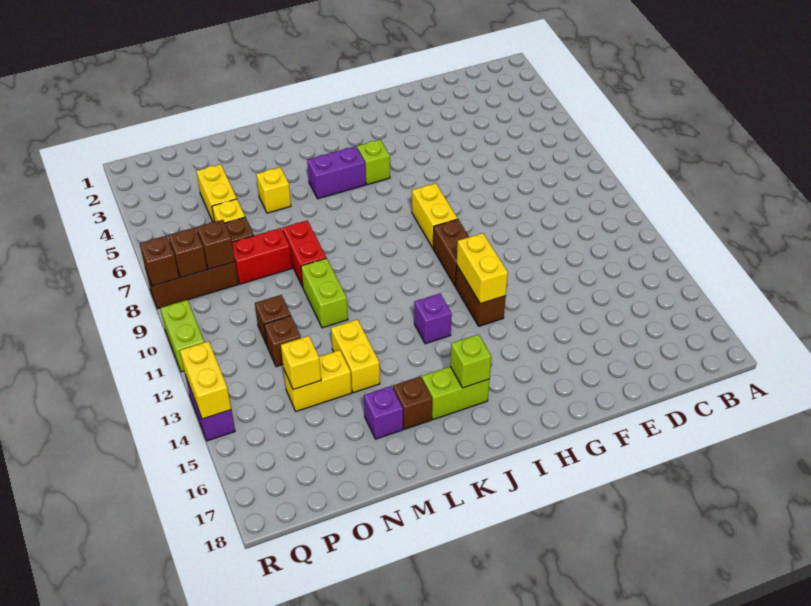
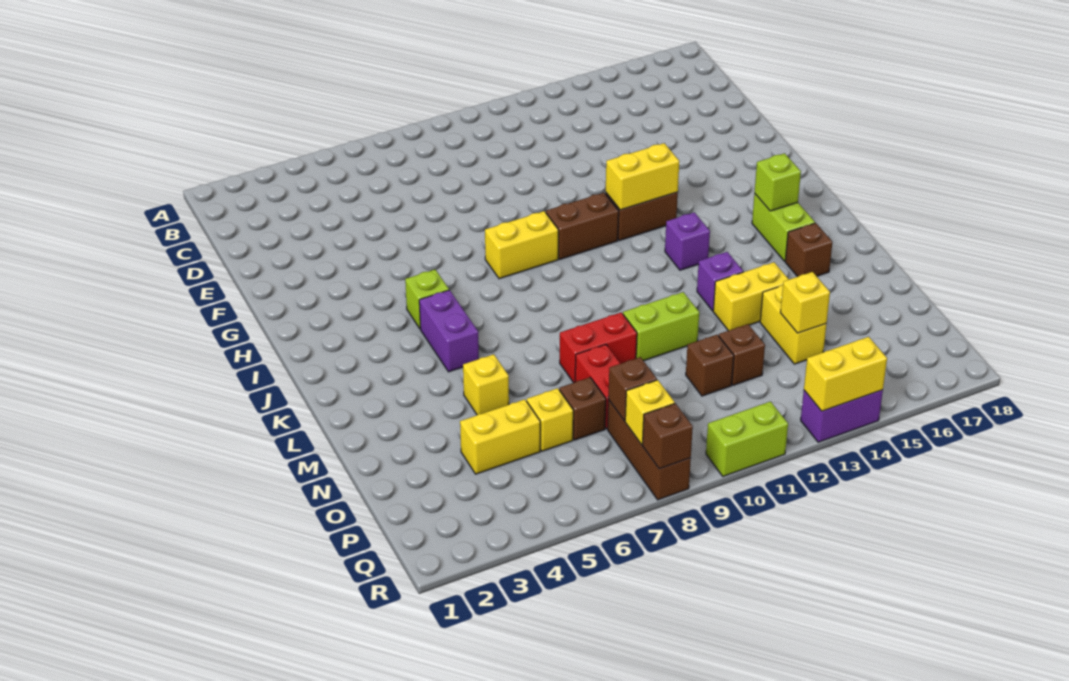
purple brick M16 level 1 -> purple brick L13 level 1
brown brick Q8 level 2 -> yellow brick Q8 level 2

